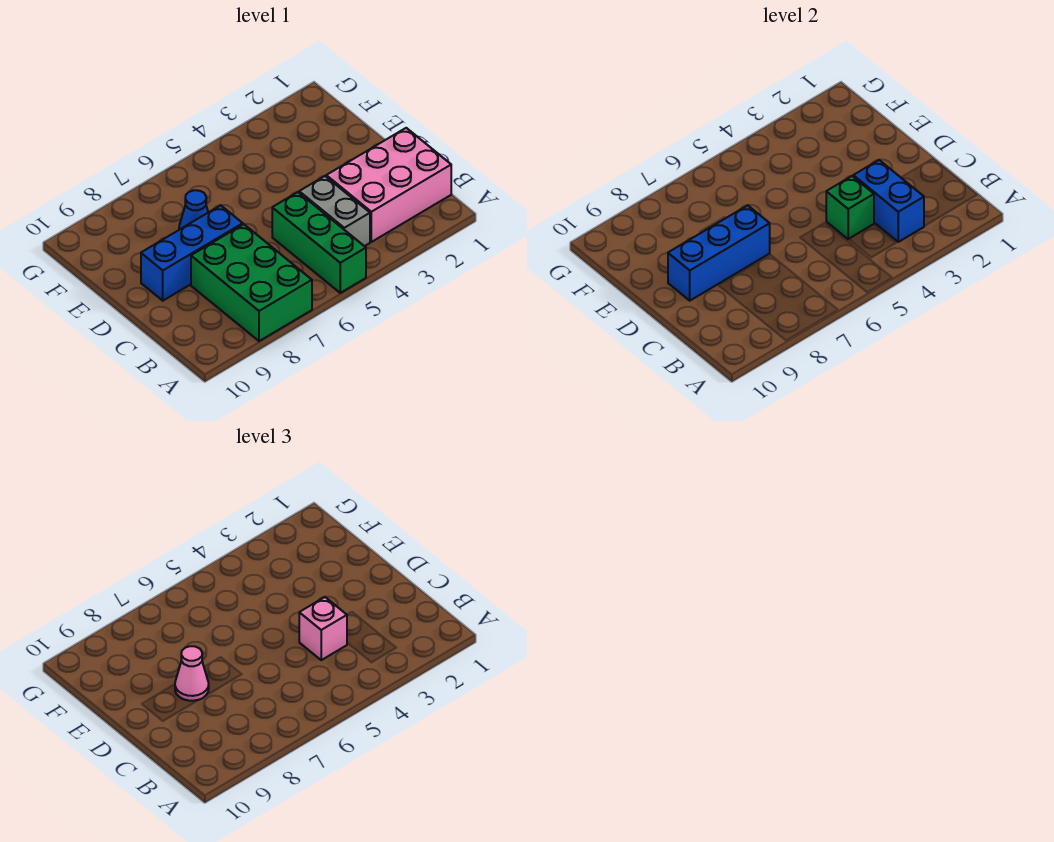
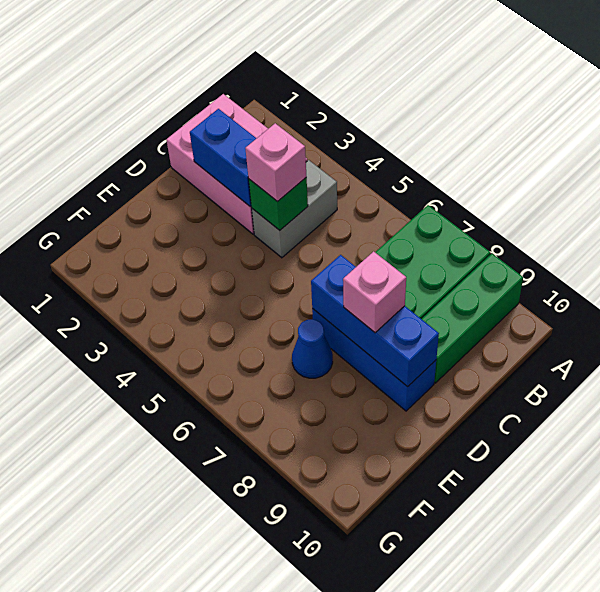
green brick A5:C5 level 1 -> green brick A9:C9 level 1
blue brick B3:C3 level 2 -> blue brick C2:C3 level 2
pink cone D8 level 3 -> pink brick D8 level 3

